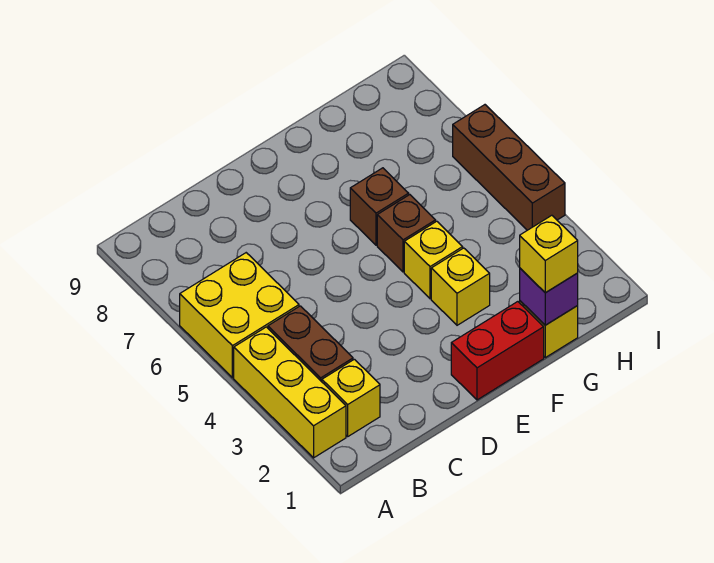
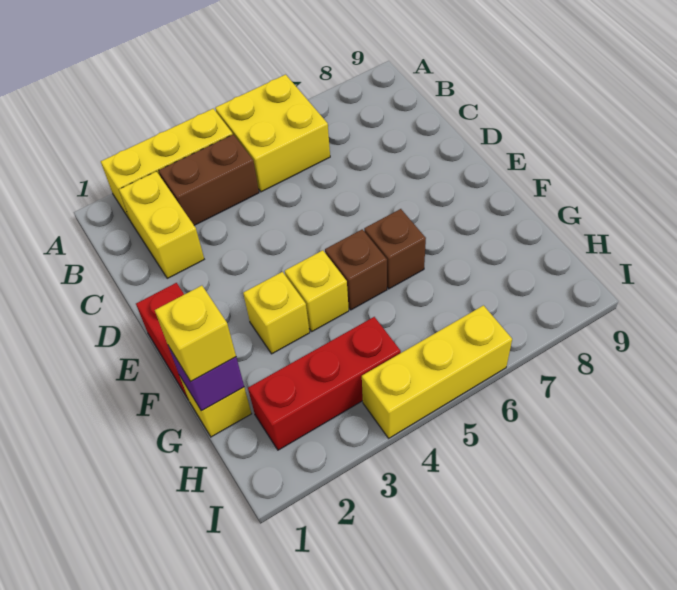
yellow brick B2 level 1 -> yellow brick B2:C2 level 1
none -> red brick H2:H4 level 1
brown brick I4:I6 level 1 -> yellow brick I4:I6 level 1

